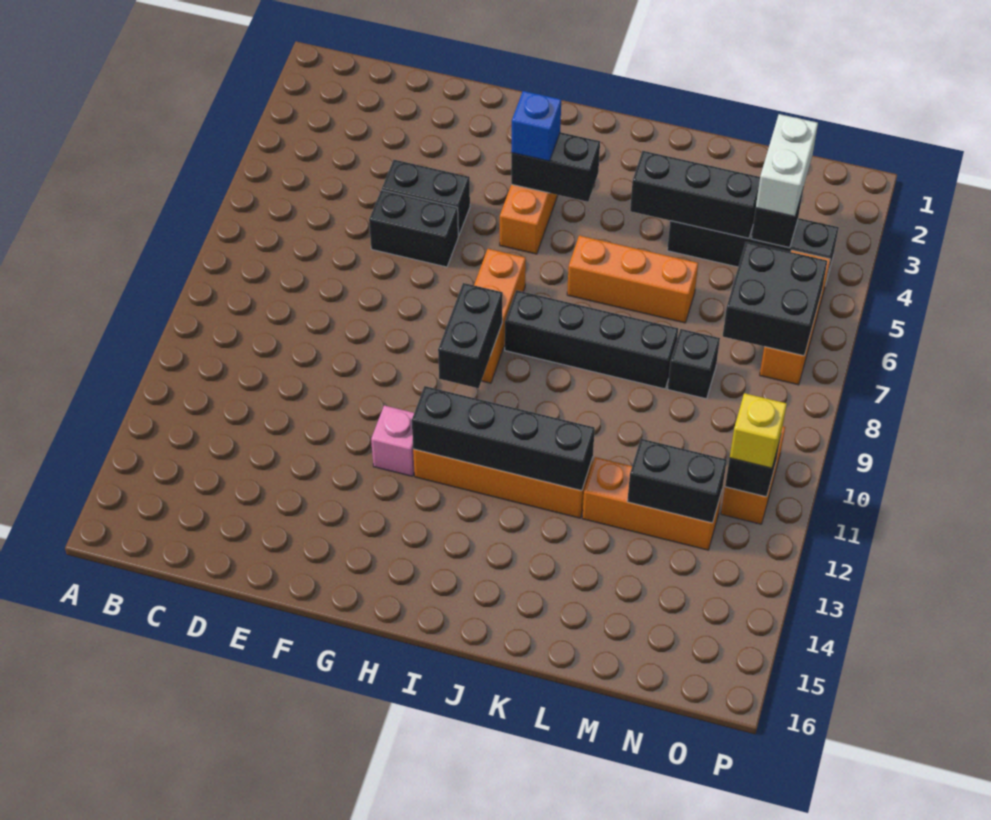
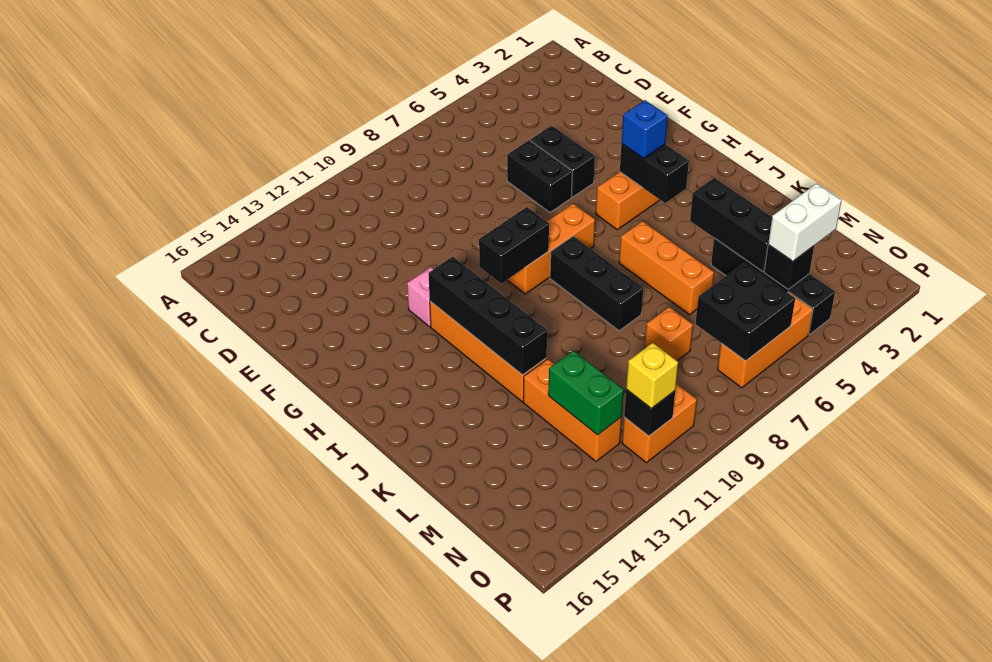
black brick I8:L8 level 1 -> black brick I8:K8 level 1
black brick M8 level 1 -> orange brick M8 level 1
black brick M12:N12 level 2 -> green brick M12:N12 level 2

